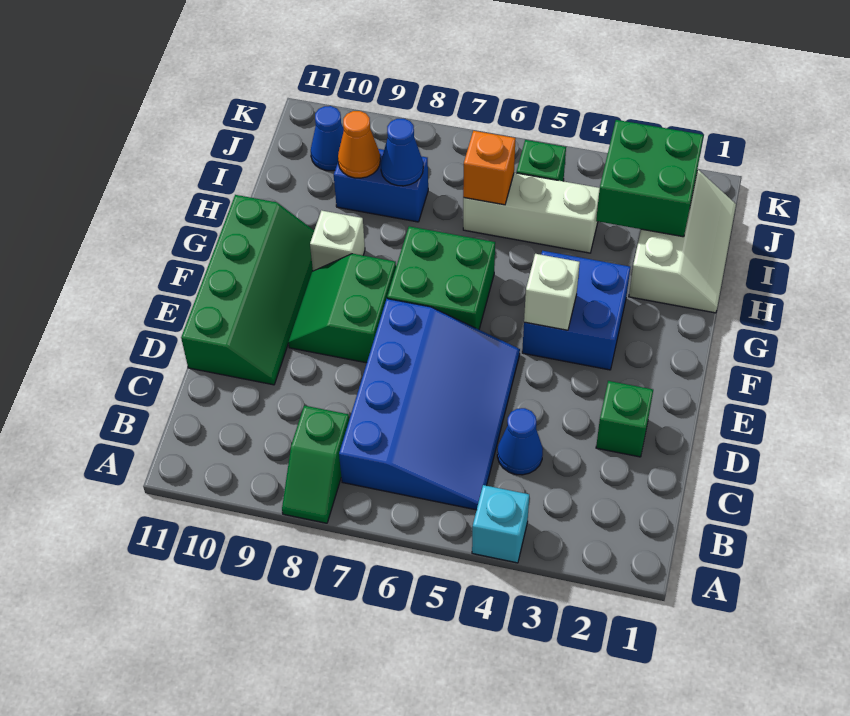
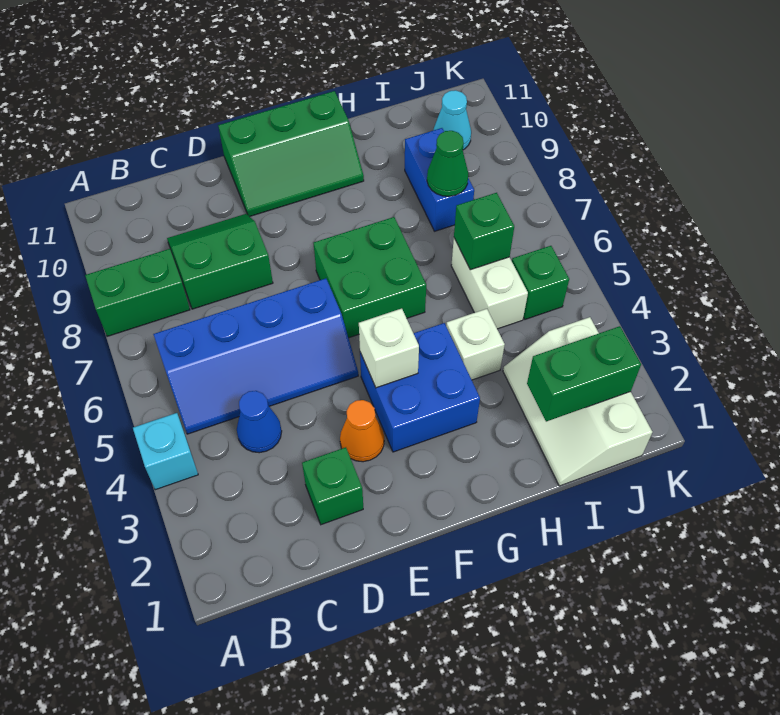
green slope A8:B8 level 1 top B -> green brick A8:B8 level 1
blue slope B5:E7 level 1 top 7 -> blue slope B5:E6 level 1 top 6
green slope D10:G11 level 1 top 11 -> green slope E10:G11 level 1 top 11
green slope E8:F9 level 1 top 8 -> green slope C8:D9 level 1 top 8
white brick G9 level 1 -> white brick H4 level 1
white slope H1:J2 level 1 top 2 -> white slope I1:J3 level 1 top J
green brick I2:J3 level 2 -> green brick I2:J2 level 2
white brick I4:I6 level 1 -> white brick I5:I6 level 1
orange brick I6 level 2 -> green brick I6 level 2
blue cone I8 level 2 -> green cone I8 level 2
orange cone I9 level 2 -> orange cone E3 level 1
blue cone J10 level 1 -> cyan cone J10 level 1

